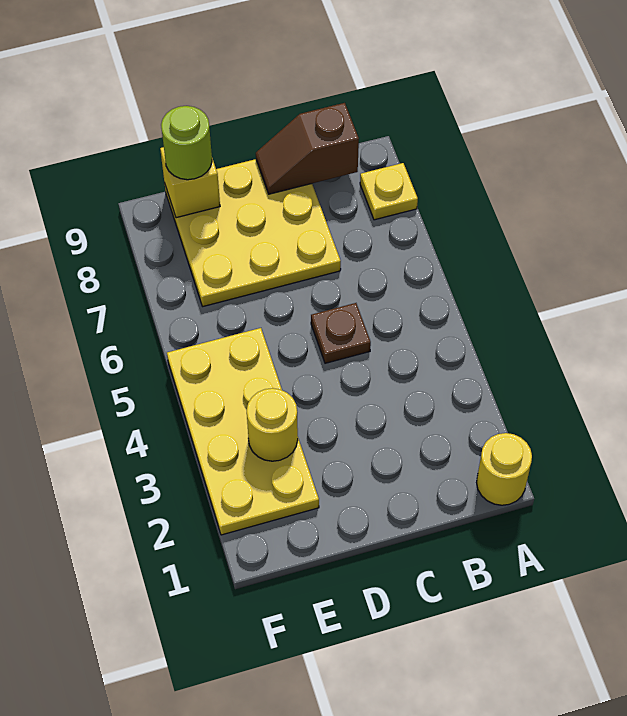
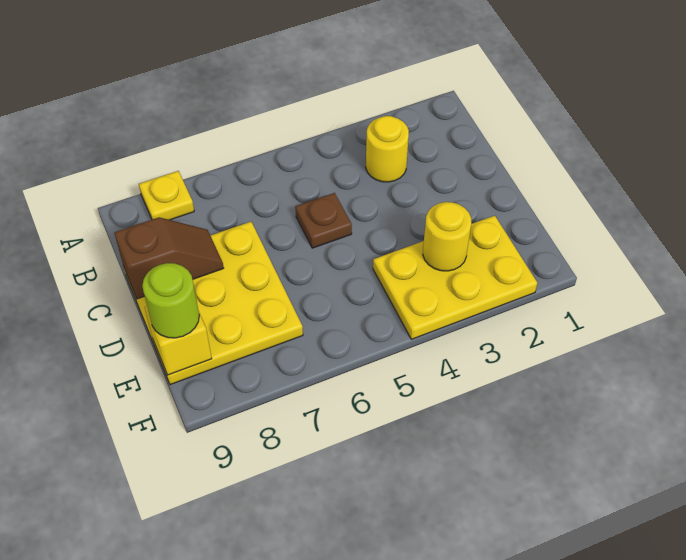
yellow round brick A1 level 1 -> yellow round brick B3 level 1
brown slope B9:C9 level 2 top B -> brown slope C8:C9 level 2 top 9
yellow plate E2:F5 level 1 -> yellow plate E2:F4 level 1

